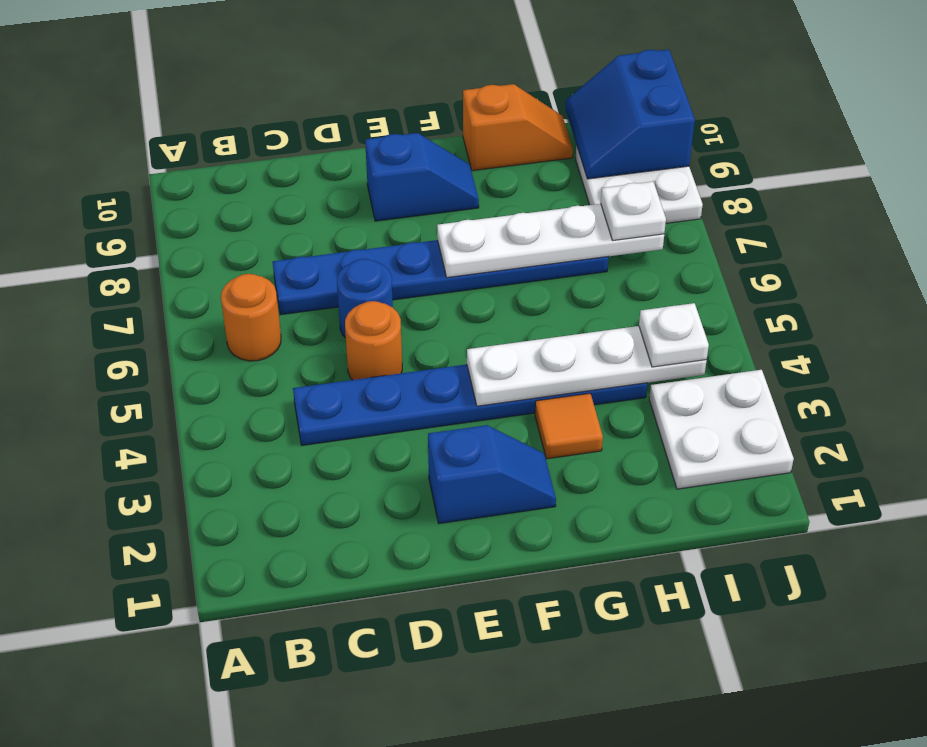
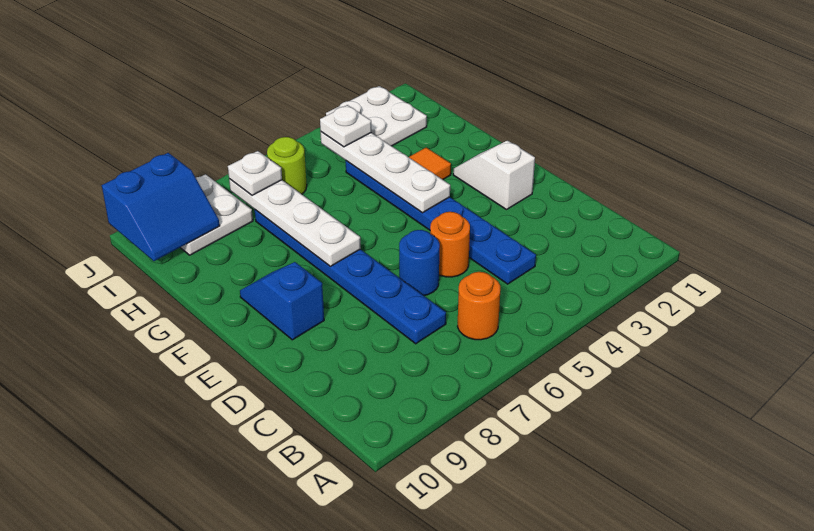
blue slope E2:F2 level 1 top E -> white slope E2:F2 level 1 top E
orange slope G10:H10 level 1 top G -> none
none -> lime round brick I6 level 1

